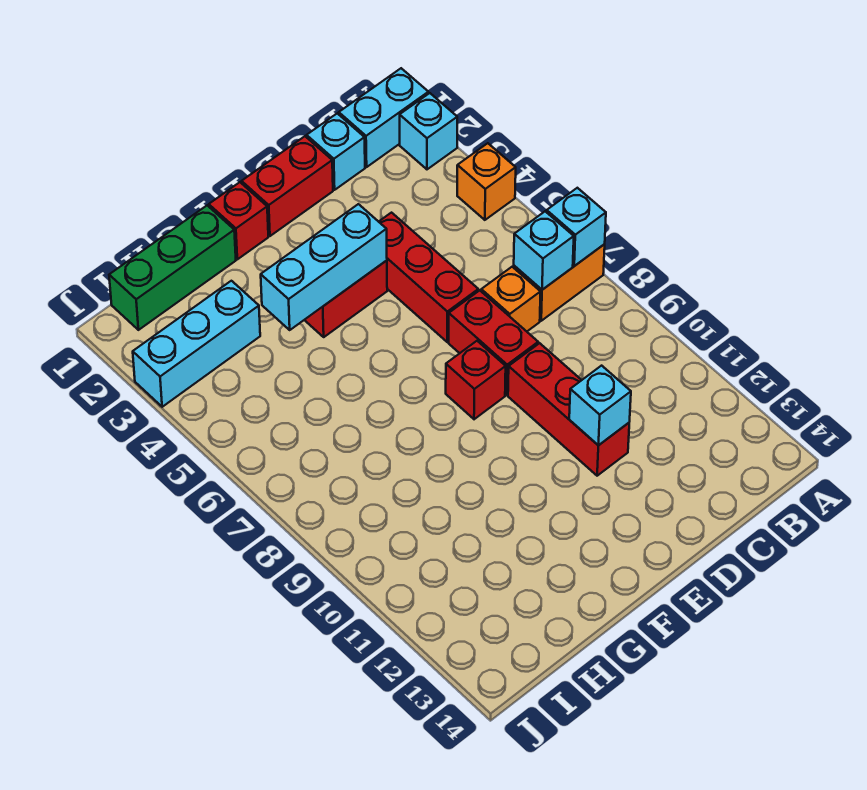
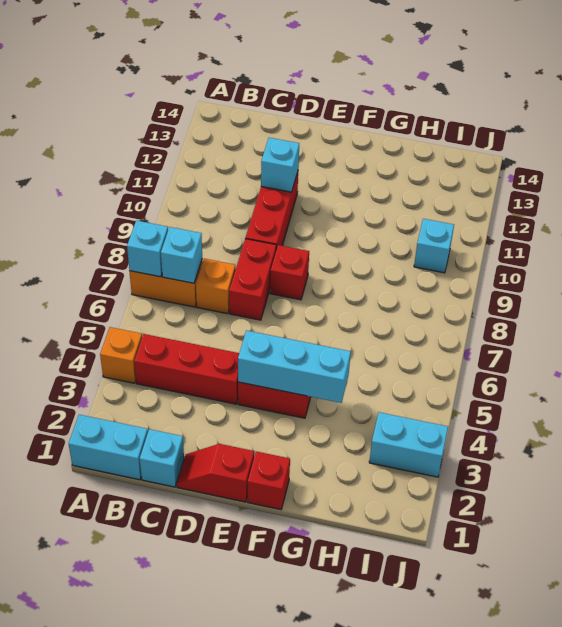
cyan brick A2 level 1 -> cyan brick I10 level 1
red brick D1:E1 level 1 -> red slope D1:E1 level 1 top E
red brick D4:D6 level 1 -> red brick B4:D4 level 1
green brick G1:I1 level 1 -> none
cyan brick H3:J3 level 1 -> cyan brick I3:J3 level 1

